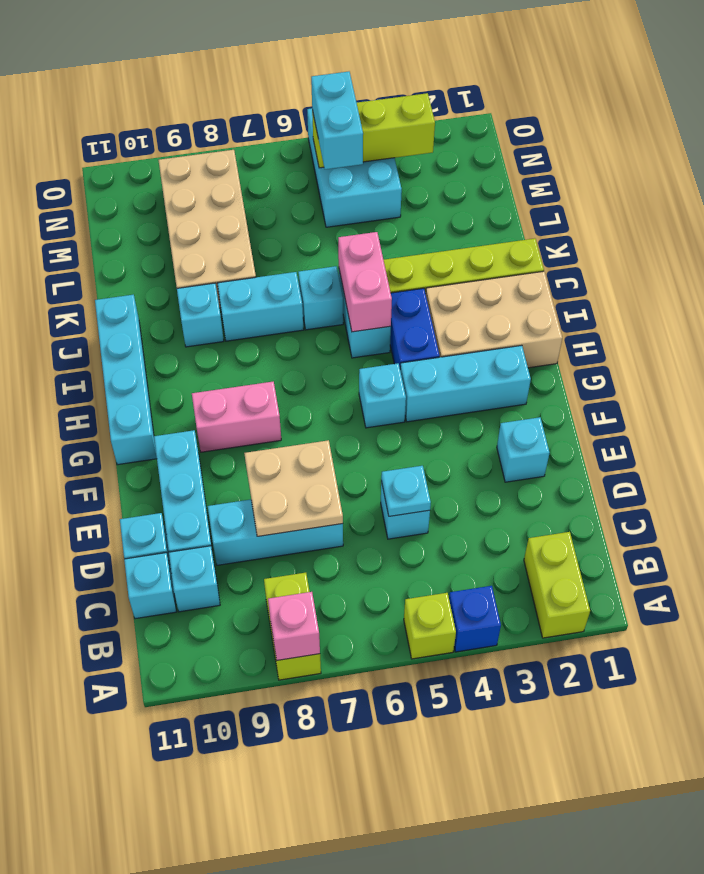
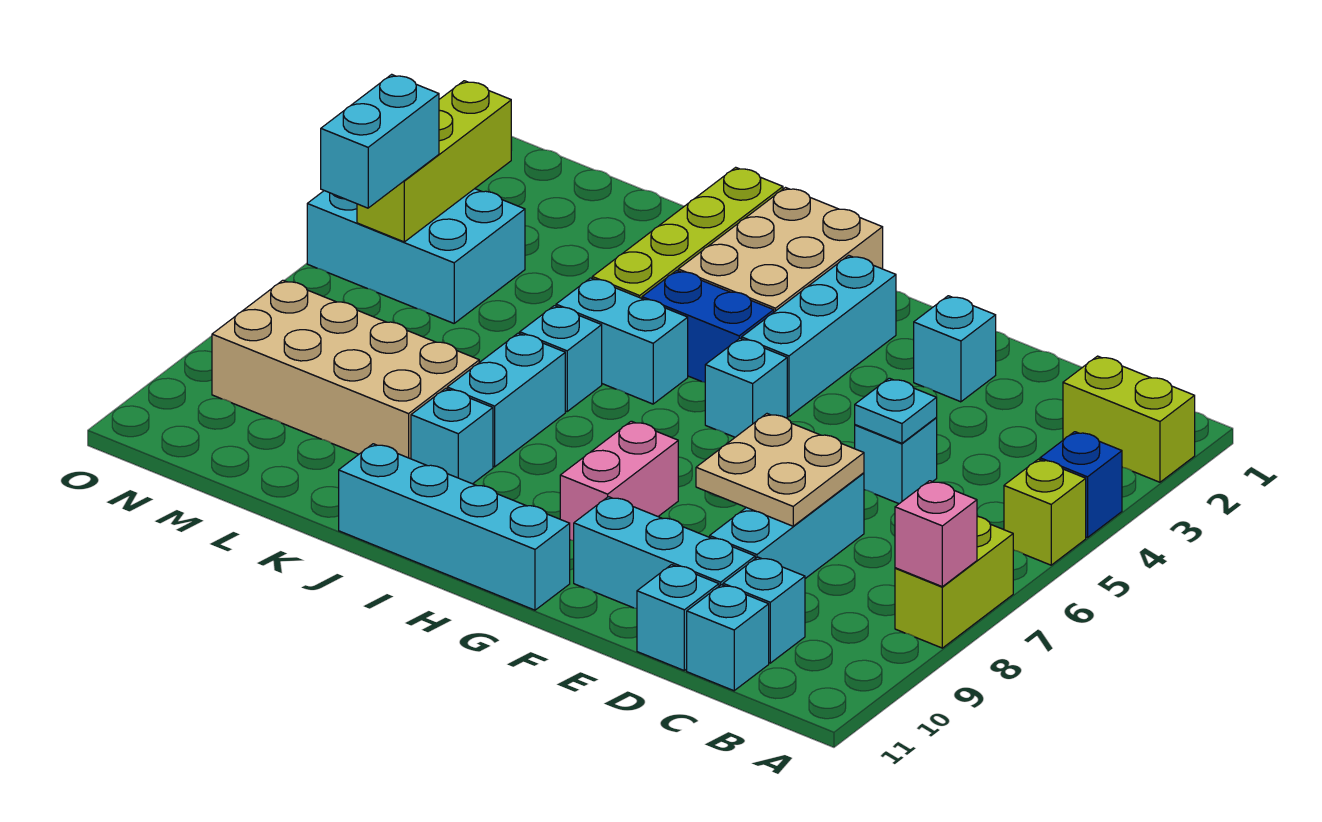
lime brick A8:B8 level 1 -> lime brick A7:A8 level 1
pink brick I5:J5 level 2 -> none
cyan brick M5:N5 level 3 -> cyan brick N5:N6 level 3

